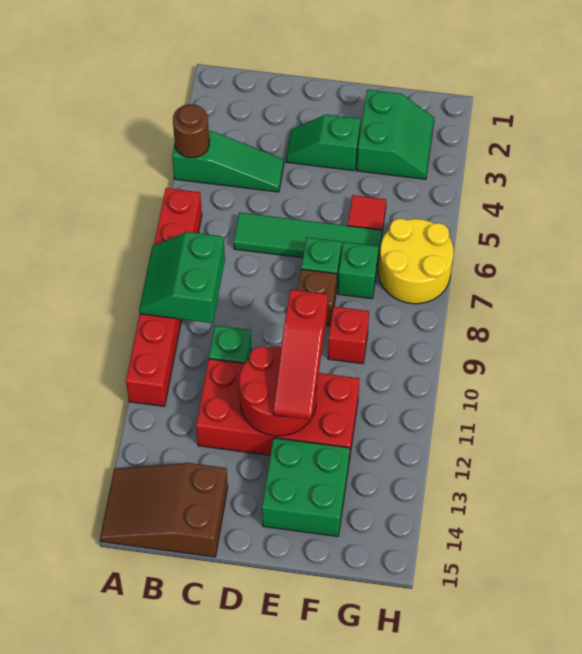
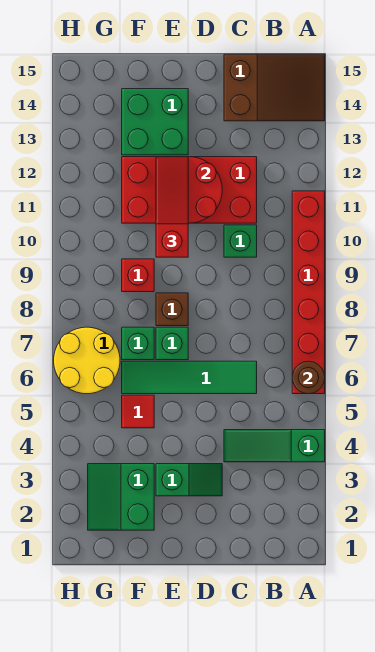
brown round brick A4 level 2 -> brown round brick A6 level 2
green slope A8:B9 level 2 top B -> none

